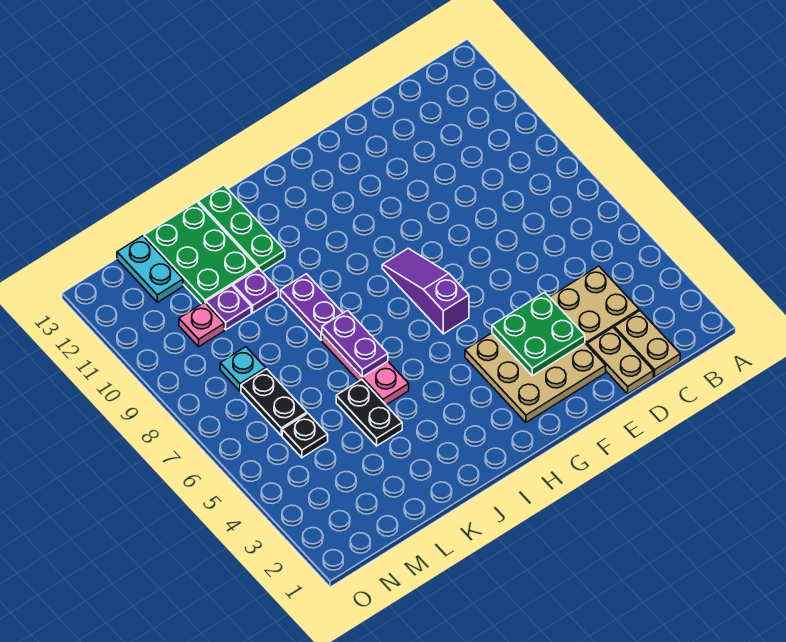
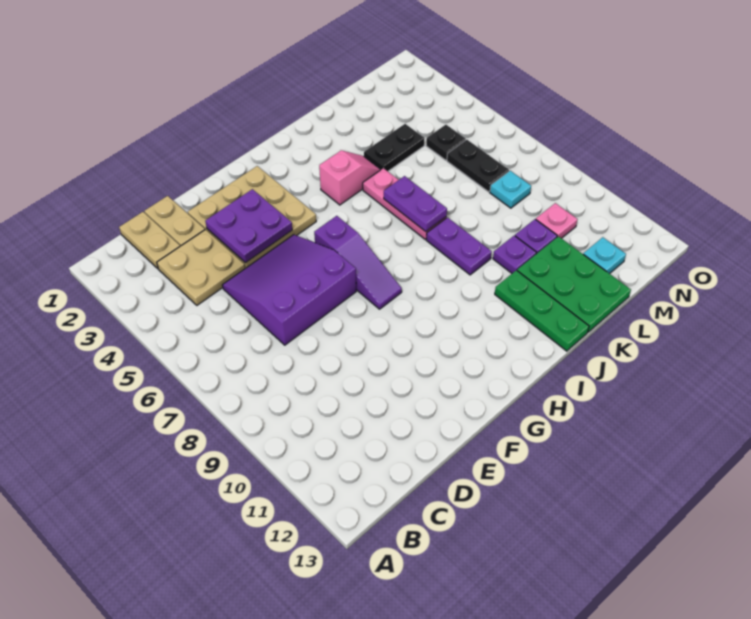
none -> purple slope D5:F7 level 1 top 7
green plate E3:F4 level 2 -> purple plate E3:F4 level 2
none -> pink slope I4:J4 level 1 top I
black plate K4:K5 level 1 -> black plate K4:L4 level 1
cyan plate M12:M13 level 1 -> cyan plate M12 level 1

